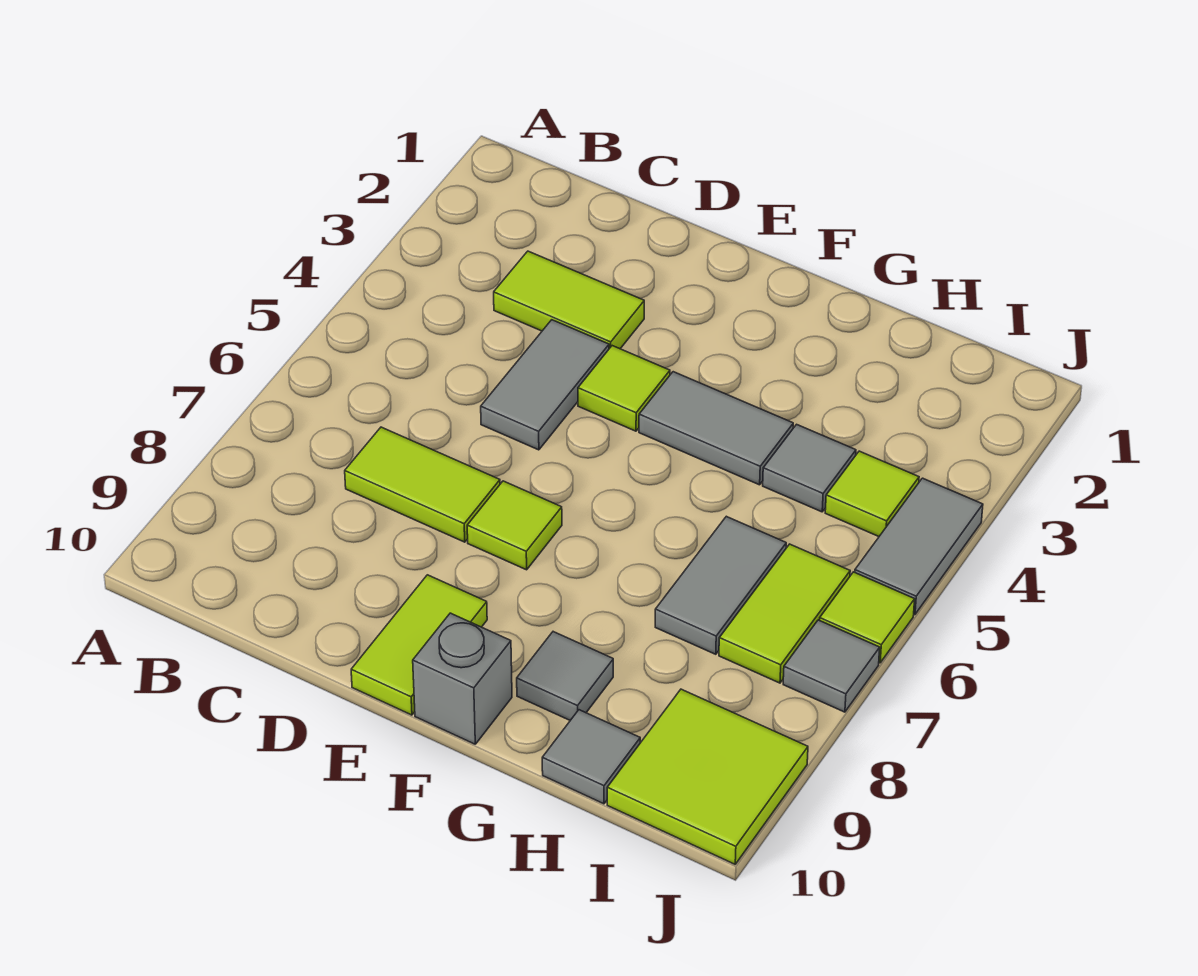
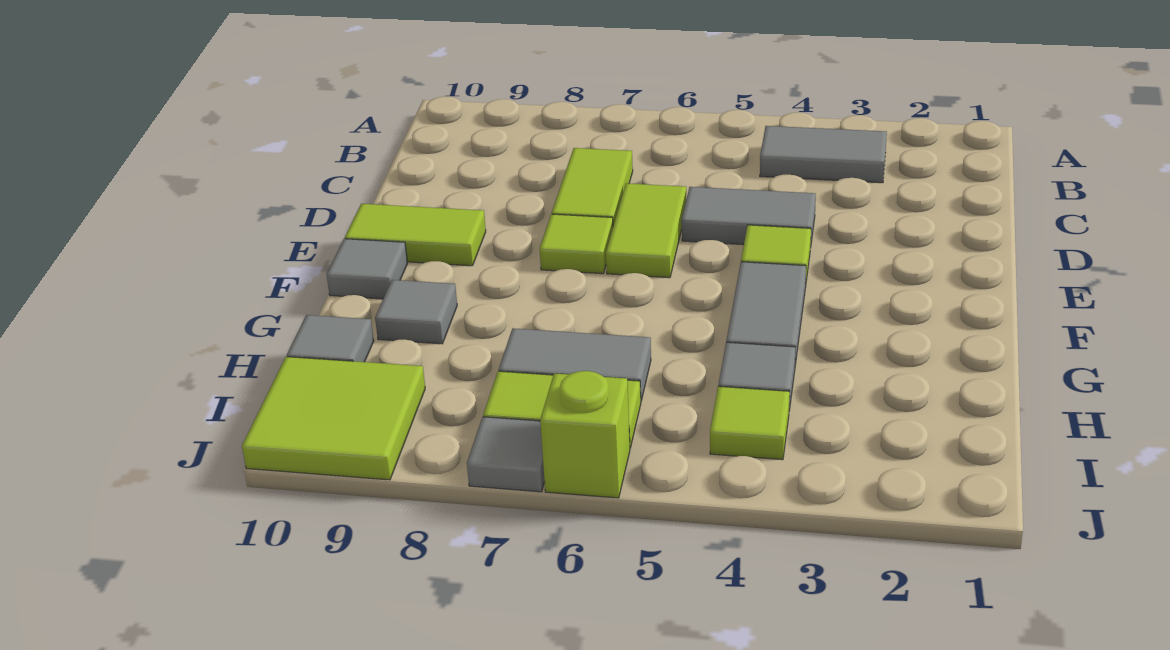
lime tile C3:D3 level 1 -> lime tile D6:E6 level 1
grey brick F10 level 1 -> grey tile F10 level 1
grey tile J4:J5 level 1 -> grey tile B3:B4 level 1
lime tile J6 level 1 -> lime brick J6 level 1

